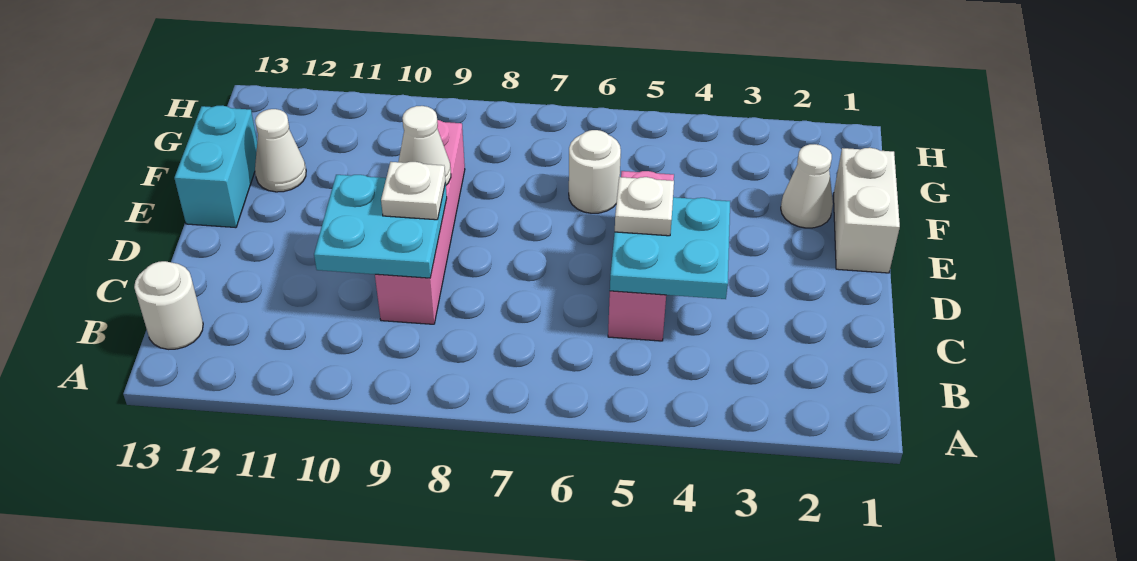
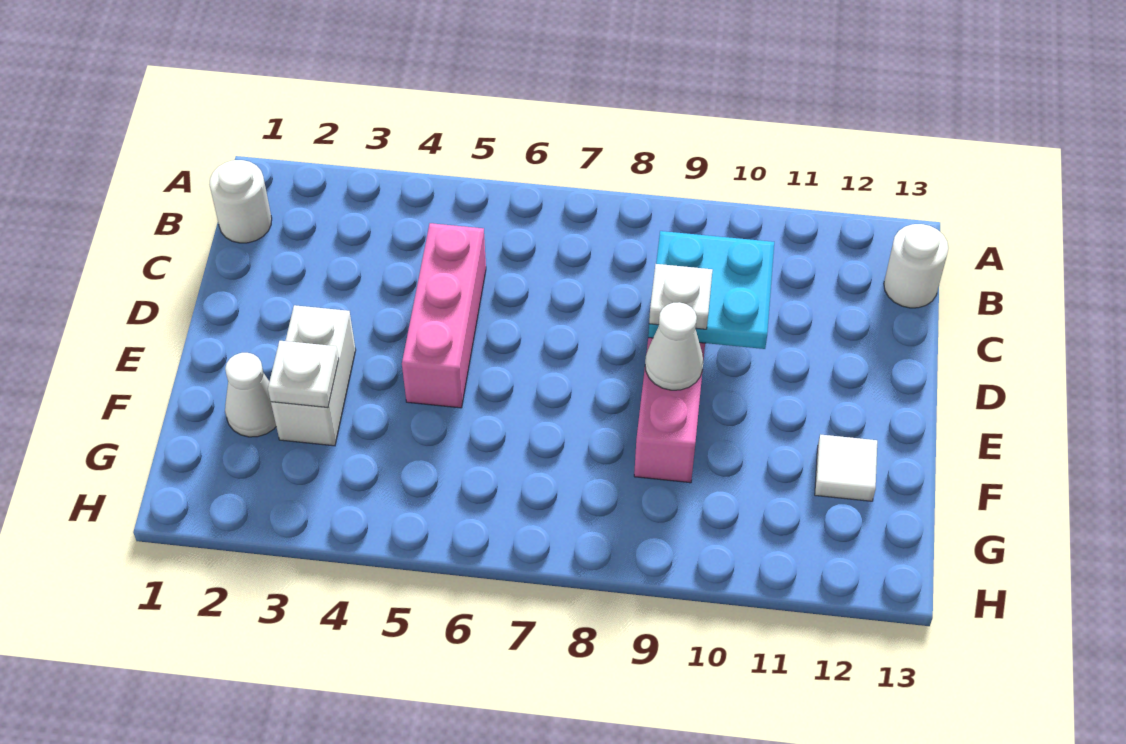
cyan plate C4:D5 level 2 -> none
white plate D5 level 3 -> white plate F3 level 2
white brick E1:F1 level 1 -> white brick E3:F3 level 1
cyan brick E13:F13 level 1 -> none
white round brick F6 level 1 -> white round brick B1 level 1
white cone F12 level 1 -> white tile F12 level 1

